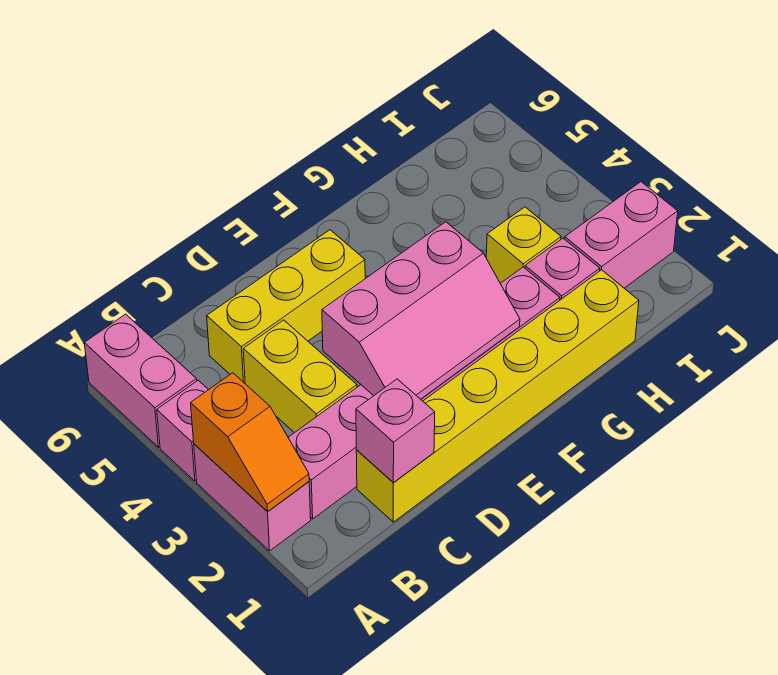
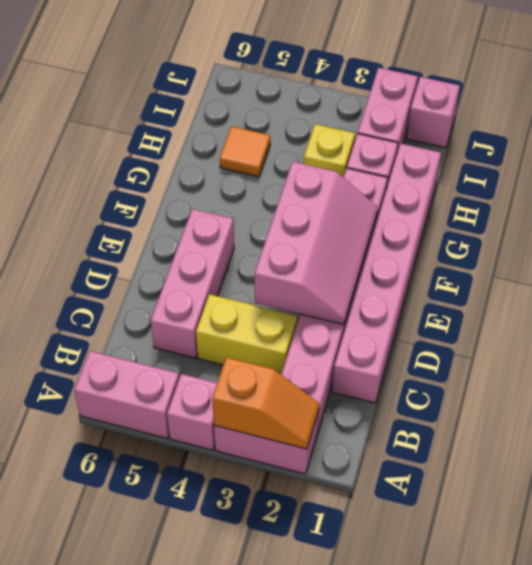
yellow brick C1:H1 level 1 -> pink brick C1:H1 level 1
pink brick C1 level 2 -> pink brick J1 level 1
yellow brick C5:E5 level 1 -> pink brick C5:E5 level 1
none -> orange tile H5 level 1

